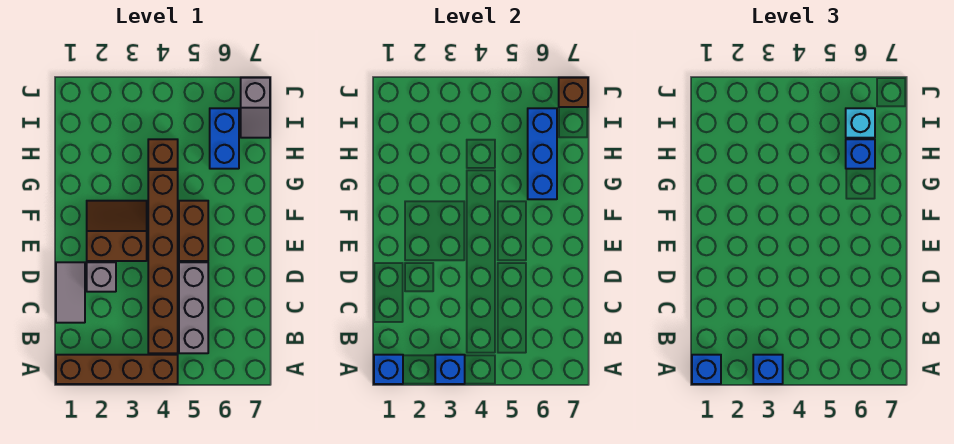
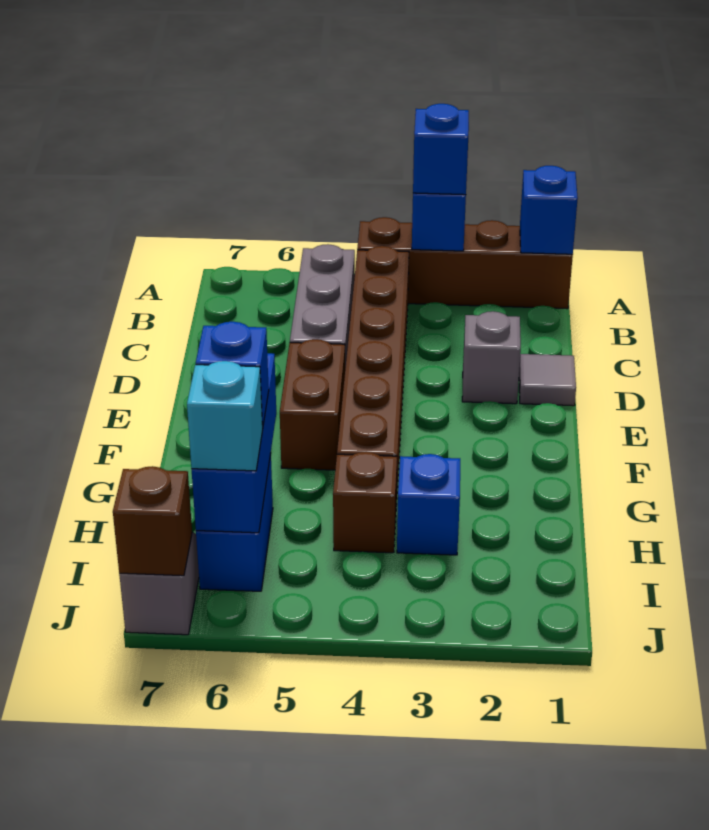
blue brick A1 level 3 -> blue brick H3 level 1
grey tile C1:D1 level 1 -> grey tile D1 level 1
brown slope E2:F3 level 1 top E -> none

